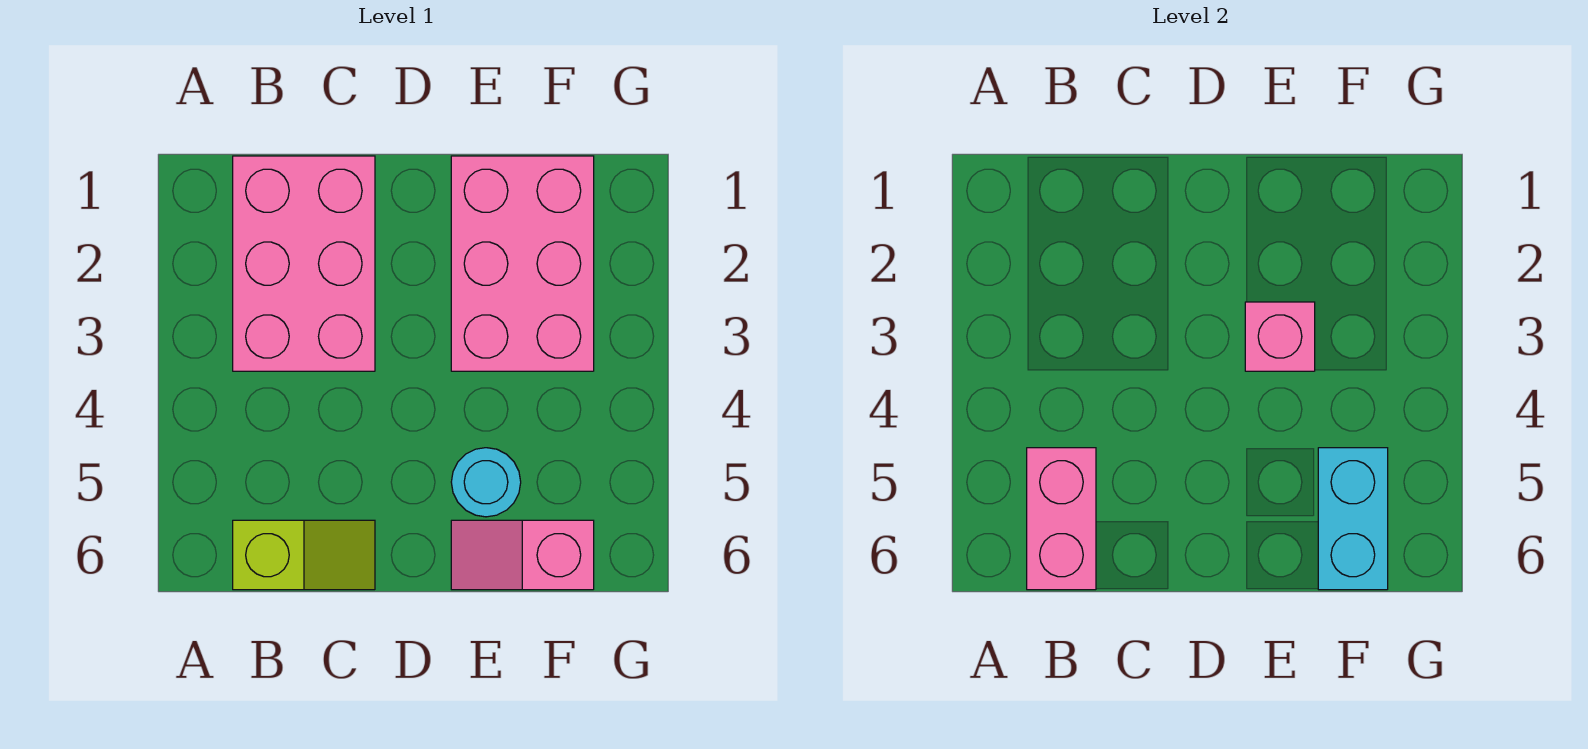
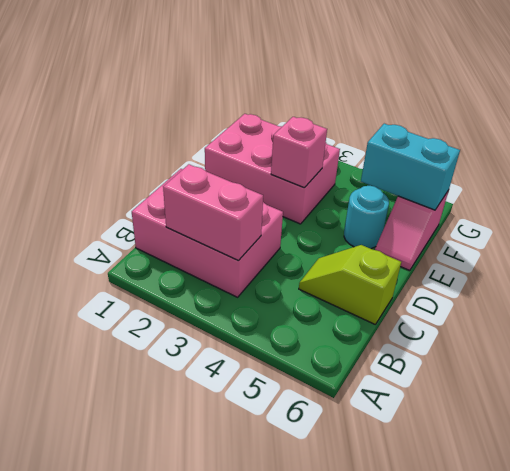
pink brick B5:B6 level 2 -> pink brick B2:B3 level 2
lime slope B6:C6 level 1 top B -> lime slope C5:C6 level 1 top 6

